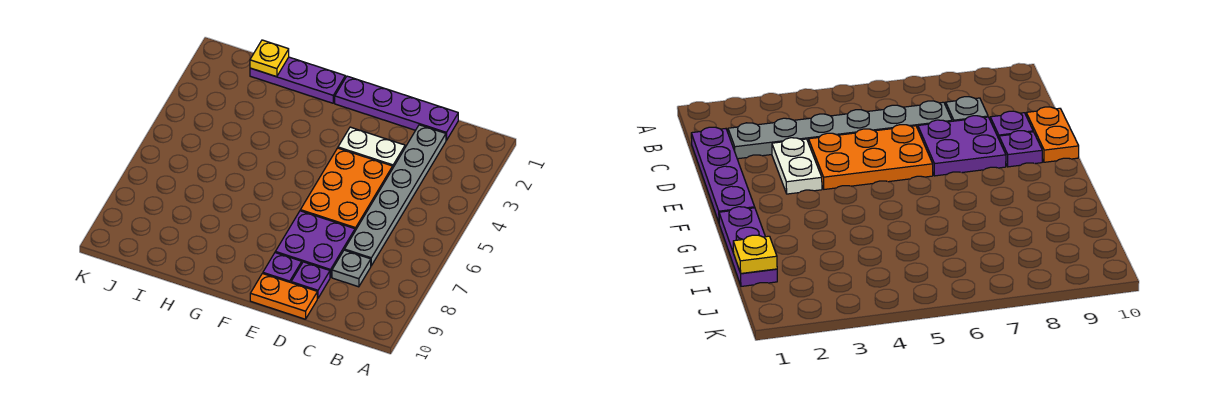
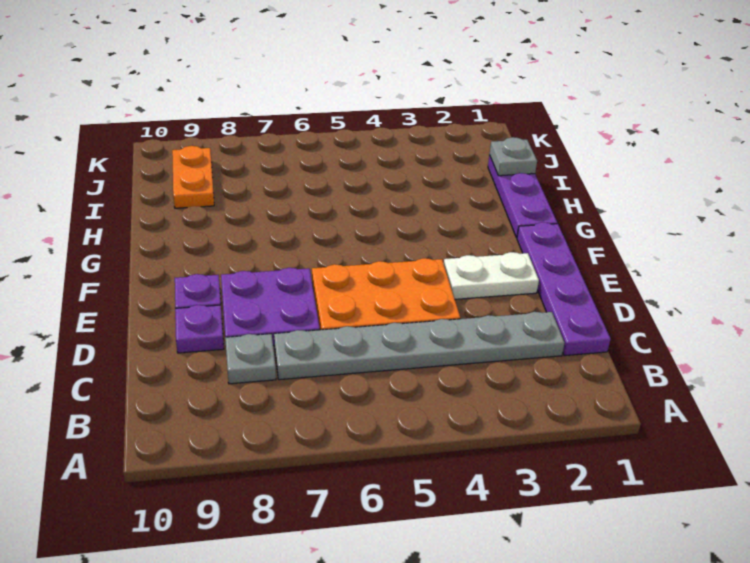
white plate D3:E3 level 1 -> white plate E2:E3 level 1
orange plate D10:E10 level 1 -> orange plate I9:J9 level 1
yellow plate I1 level 2 -> grey plate I1 level 2

